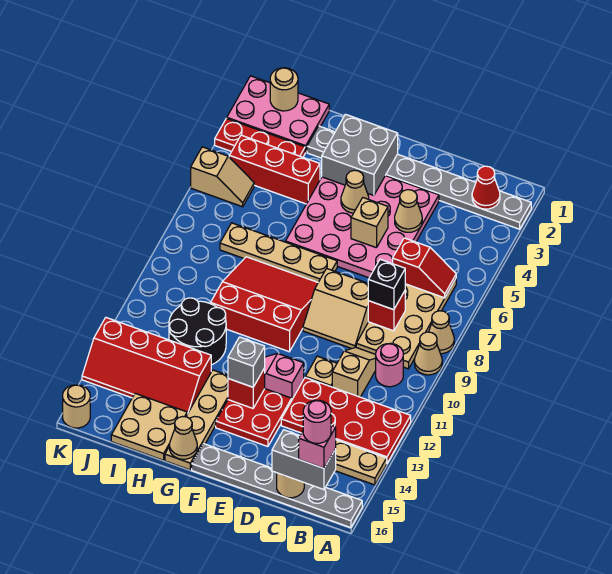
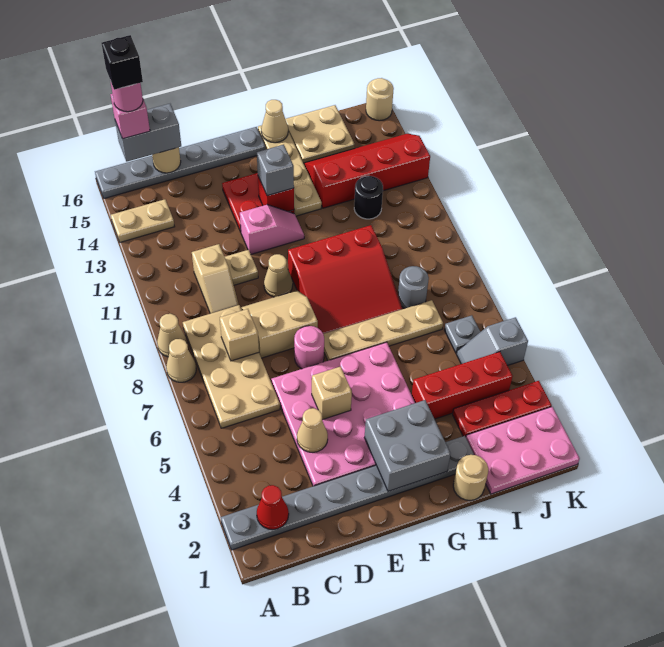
red plate A12:D13 level 1 -> none
red slope B6:C6 level 2 top C -> none
pink round brick B10 level 1 -> pink round brick E7 level 1
red brick C8 level 2 -> tan brick C8 level 2
black brick C8 level 3 -> black brick B16 level 6
tan cone F4 level 2 -> tan cone E10 level 1
black round brick H11:I12 level 1 -> black round brick I12 level 1
none -> grey round brick I8 level 1
tan round brick J1 level 2 -> tan round brick H1 level 1
tan slope J5:K5 level 1 top K -> grey slope J5:K5 level 1 top K
none -> grey plate J6 level 1

